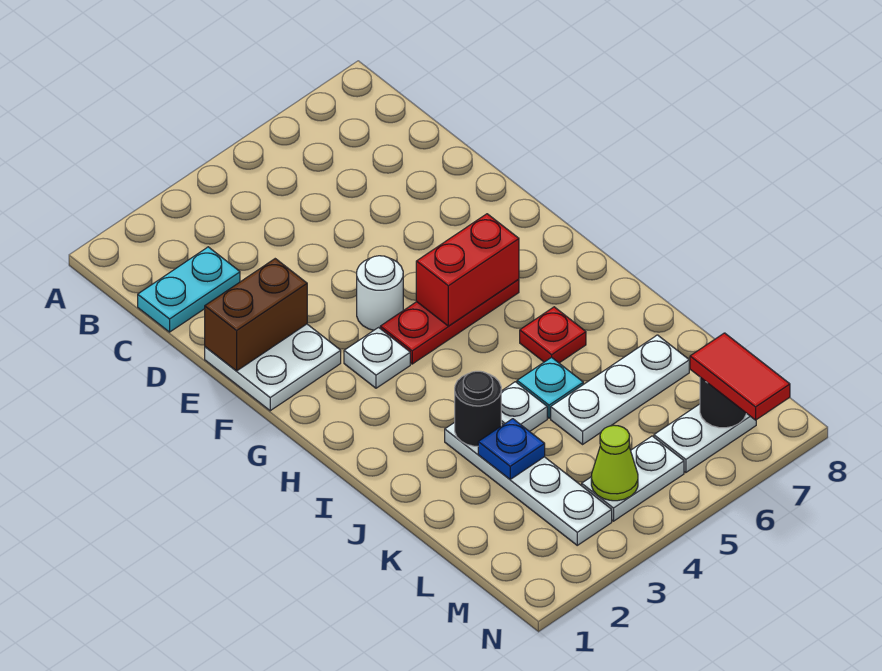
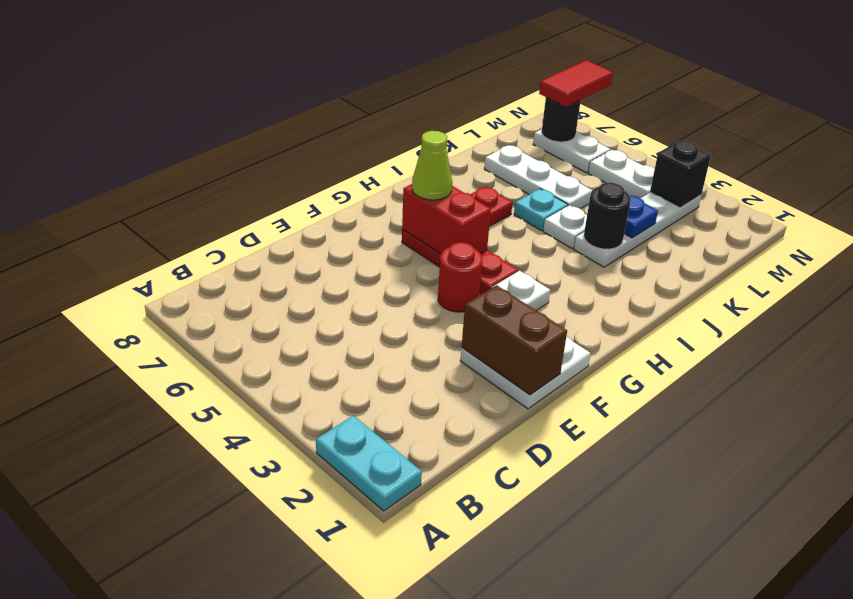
cyan plate C1:C2 level 1 -> cyan plate A1:A2 level 1
white round brick F4 level 1 -> red round brick F4 level 1
none -> black brick M3 level 2
lime cone M4 level 2 -> lime cone G6 level 3

